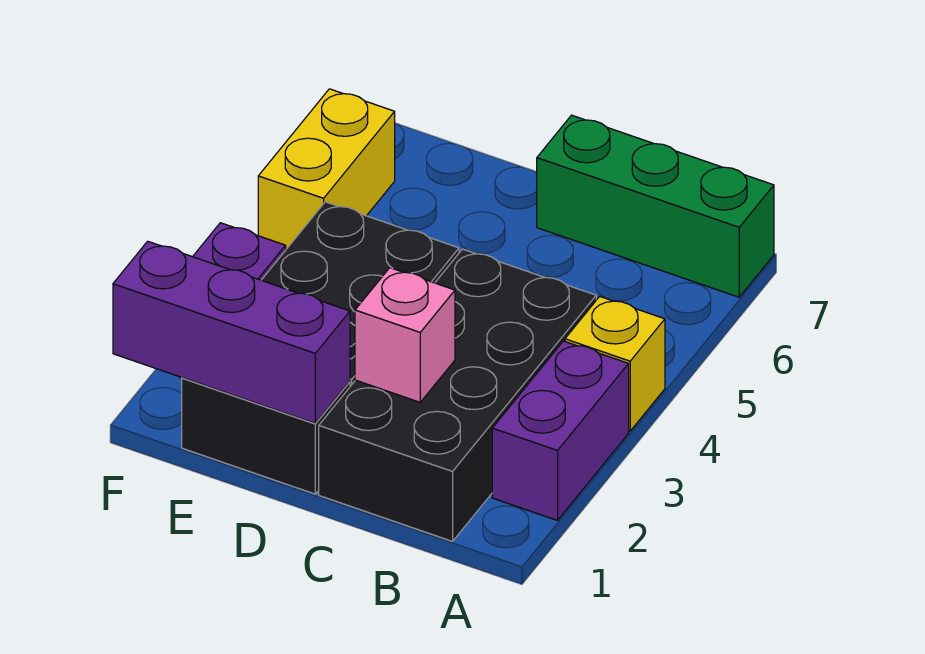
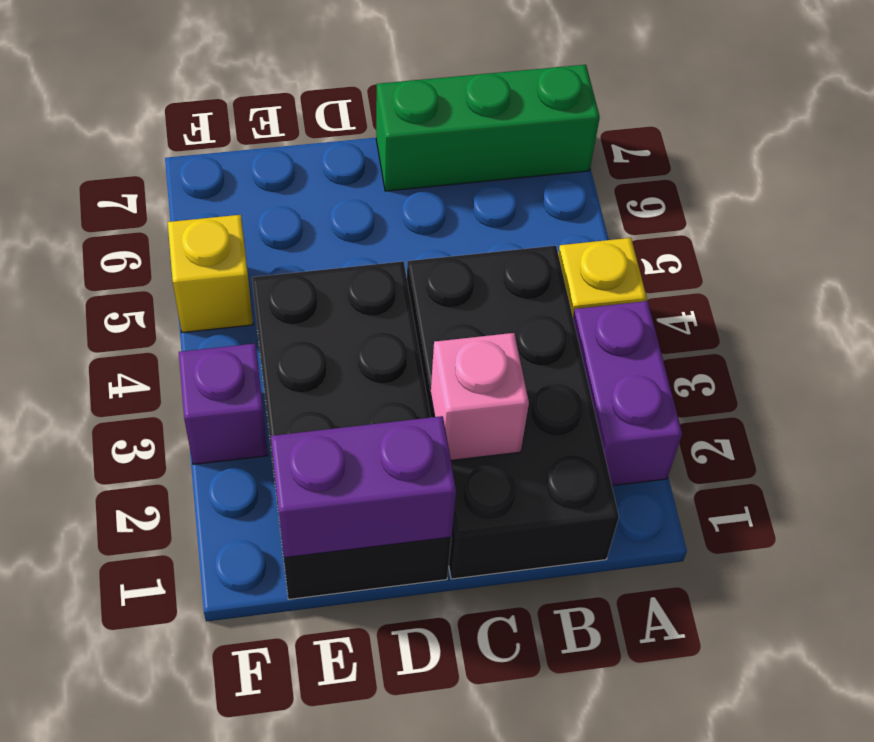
purple brick D1:F1 level 2 -> purple brick D1:E1 level 2
yellow brick F5:F6 level 1 -> yellow brick F5 level 1

